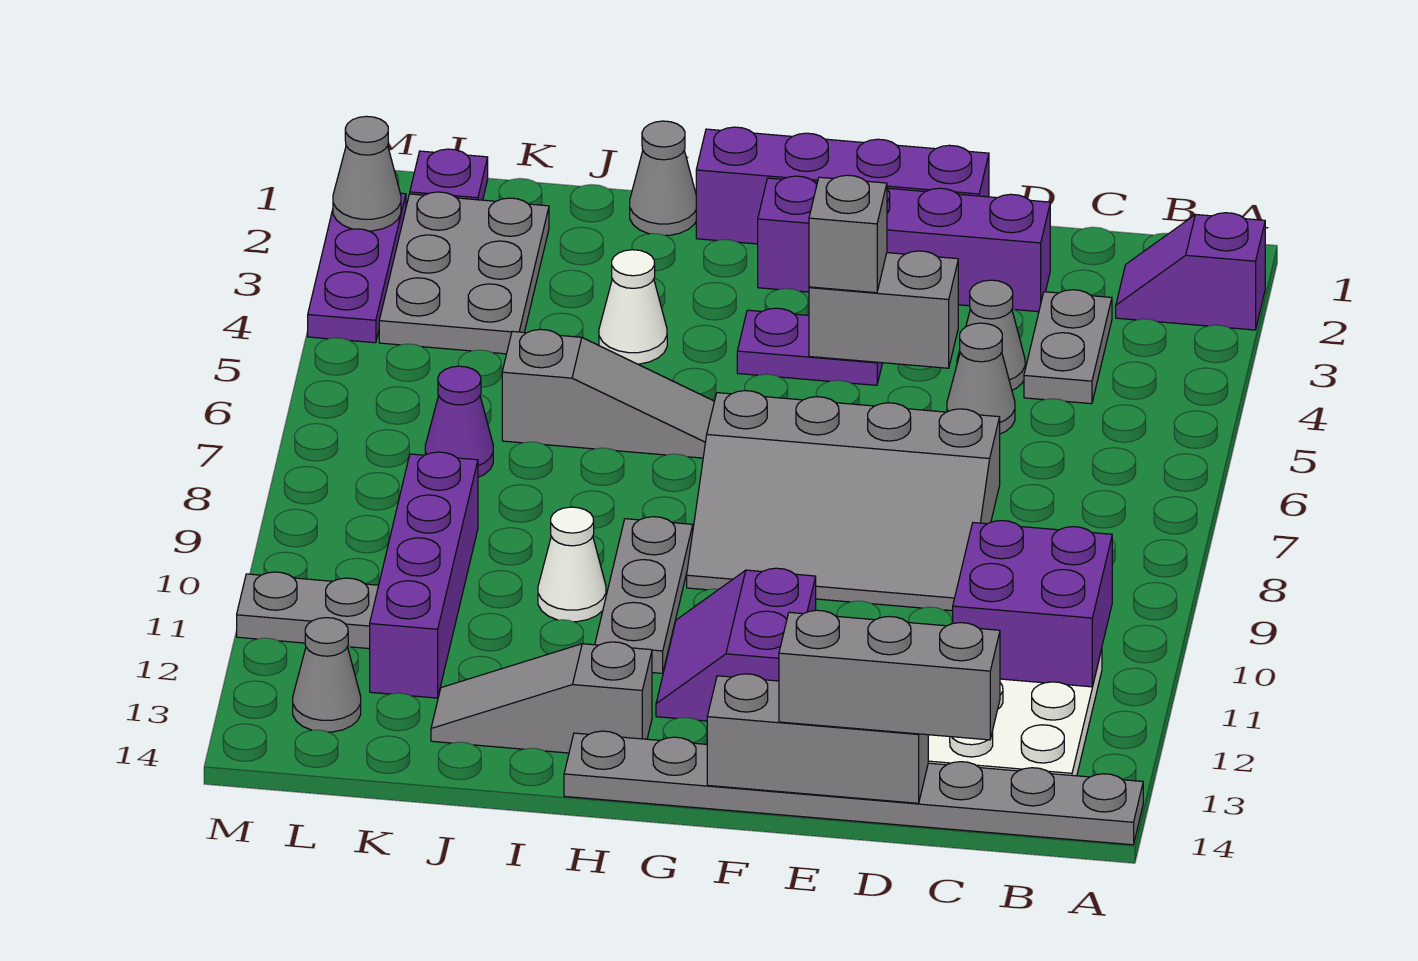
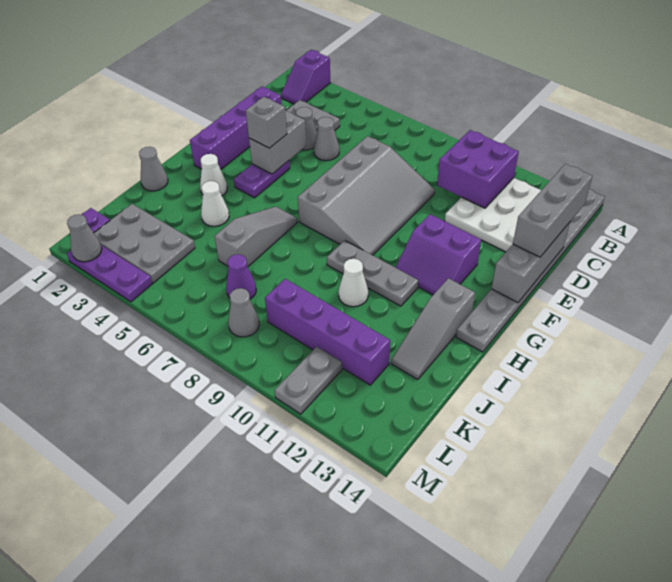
purple brick E1:H1 level 1 -> none
none -> white cone H3 level 1
grey cone L13 level 1 -> grey cone L8 level 1

